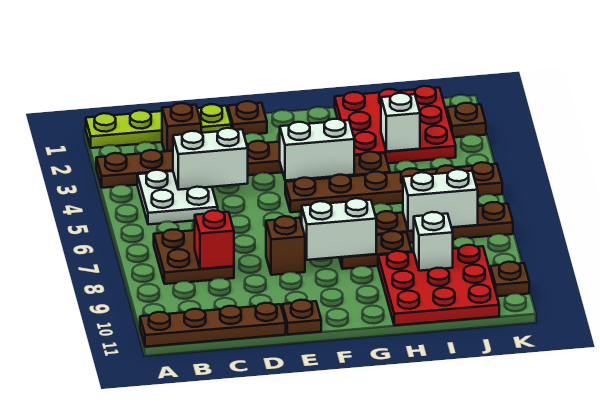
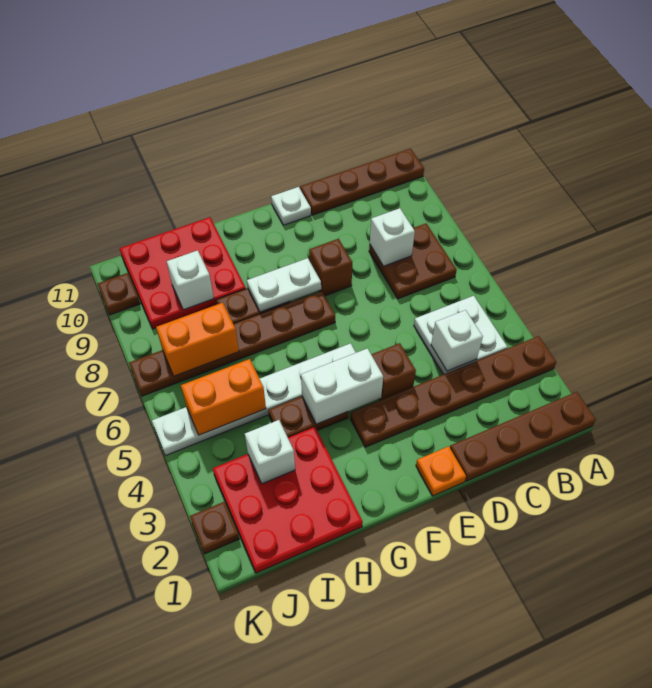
lime plate A1:D1 level 1 -> brown plate A1:D1 level 1
brown brick C2 level 1 -> brown brick E4 level 1
white brick C4:D4 level 2 -> white brick C4 level 2
red brick C8 level 2 -> white brick C8 level 2
brown plate E1 level 1 -> orange plate E1 level 1
brown plate E11 level 1 -> white plate E11 level 1
brown plate F5:K5 level 1 -> white plate F5:K5 level 1
white brick F8:G8 level 2 -> white plate F8:G8 level 2
none -> orange brick I5:J5 level 2
white brick I7:J7 level 2 -> orange brick I7:J7 level 2

